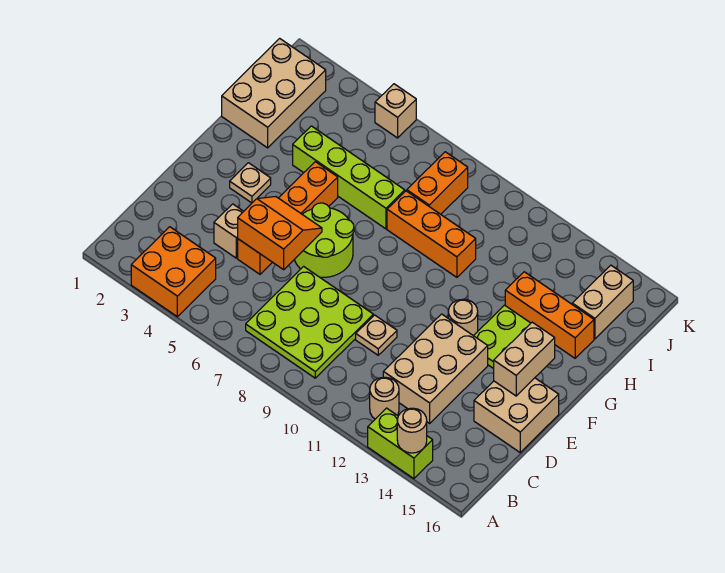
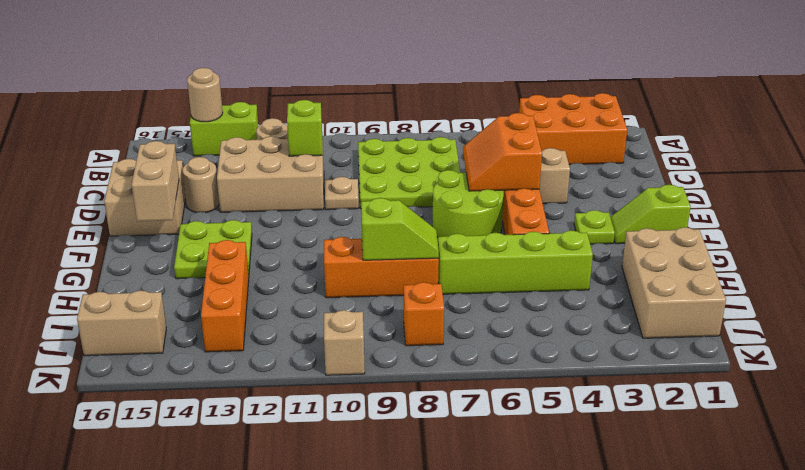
orange brick A3:B4 level 1 -> orange brick A2:B4 level 1
none -> lime brick C11 level 2
tan brick C12:E13 level 1 -> tan brick C11:D13 level 1
orange slope D5:E6 level 2 top D -> orange slope D5:E6 level 2 top 5
none -> lime slope F1:F2 level 1 top 1
tan plate F3 level 1 -> lime plate F3 level 1
tan round brick F12 level 1 -> tan round brick D14 level 1
none -> lime slope H8:H9 level 2 top 9
orange brick H13:H15 level 1 -> orange brick H13:J13 level 1
orange brick I8:J8 level 1 -> orange brick J8 level 1
tan brick I15:J15 level 1 -> tan brick J15:J16 level 1
tan brick K5 level 1 -> tan brick K10 level 1

